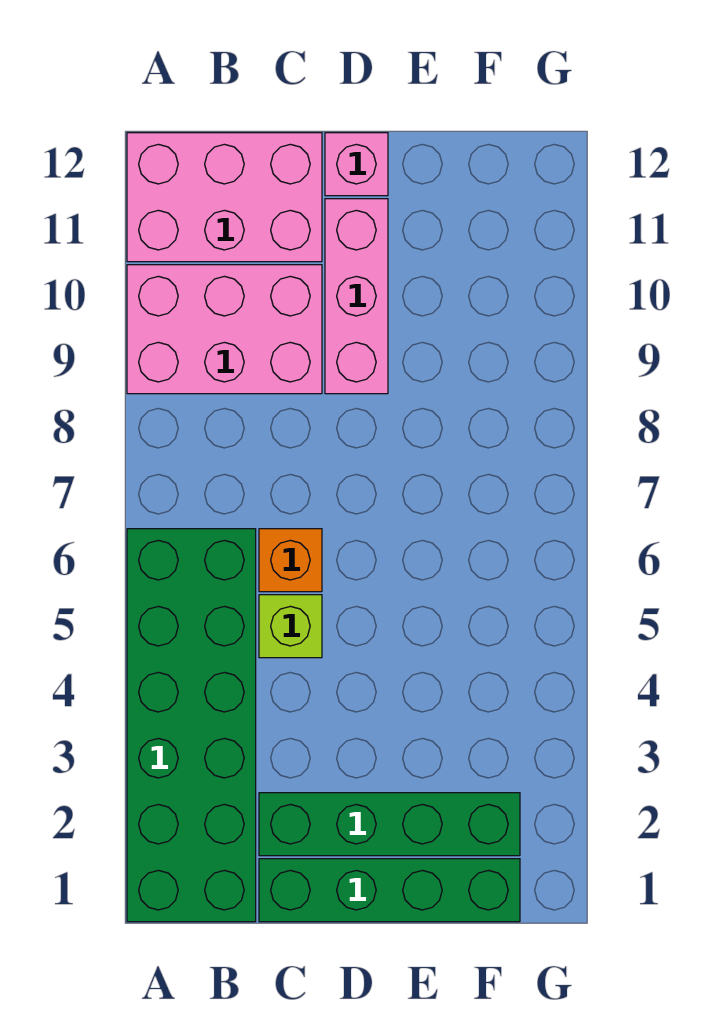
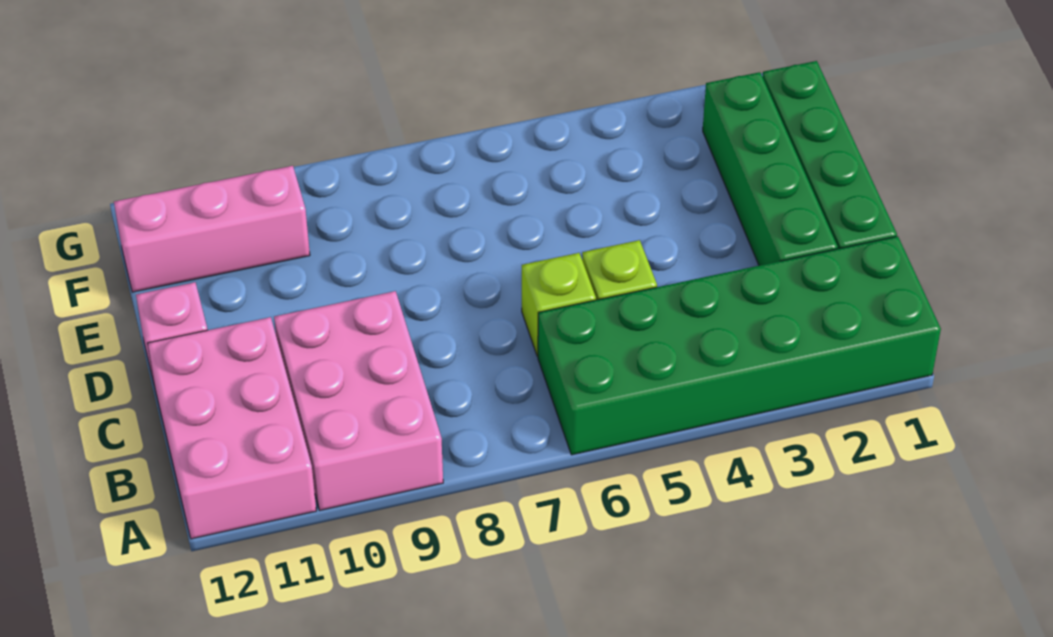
orange brick C6 level 1 -> lime brick C6 level 1
pink brick D9:D11 level 1 -> pink brick F10:F12 level 1

